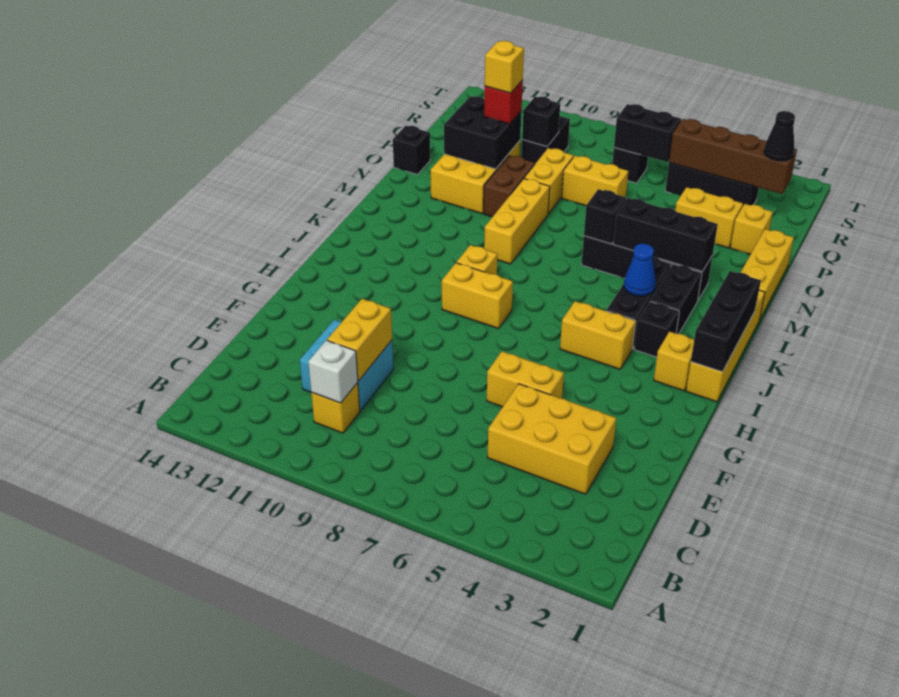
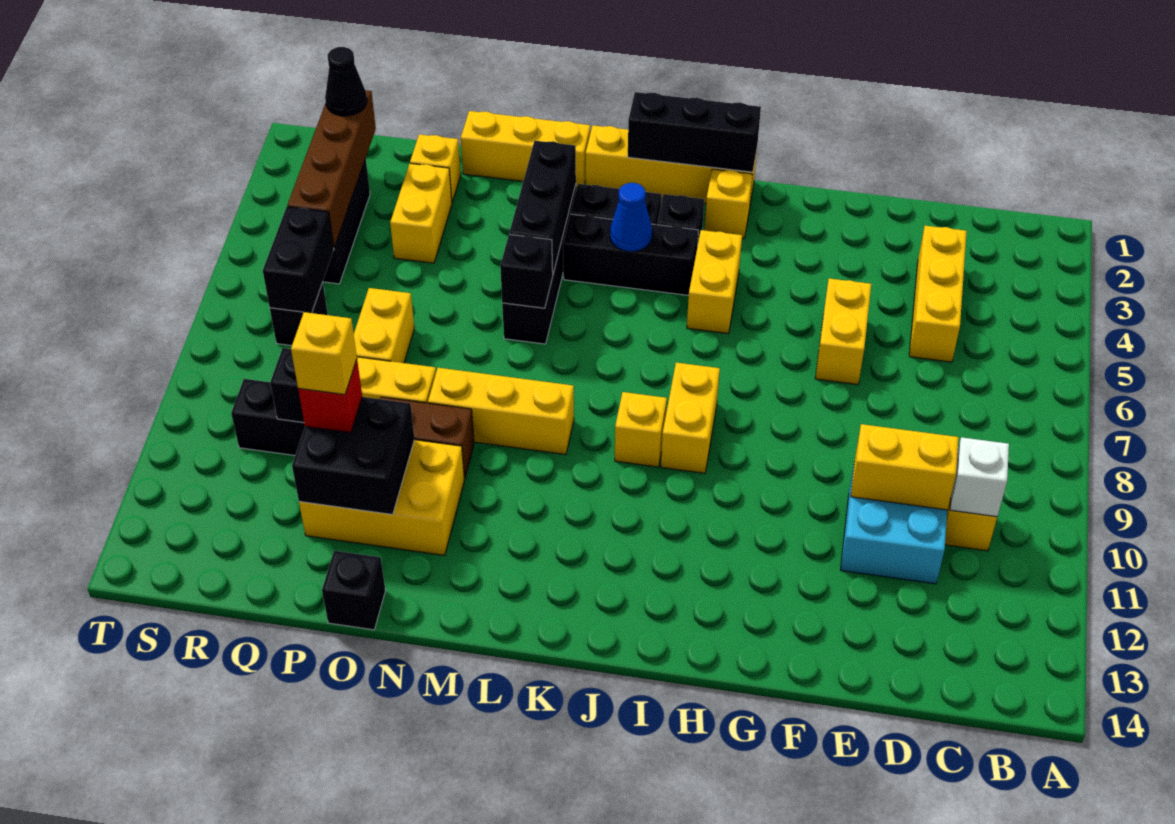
yellow brick D3:E5 level 1 -> yellow brick D3:D5 level 1

